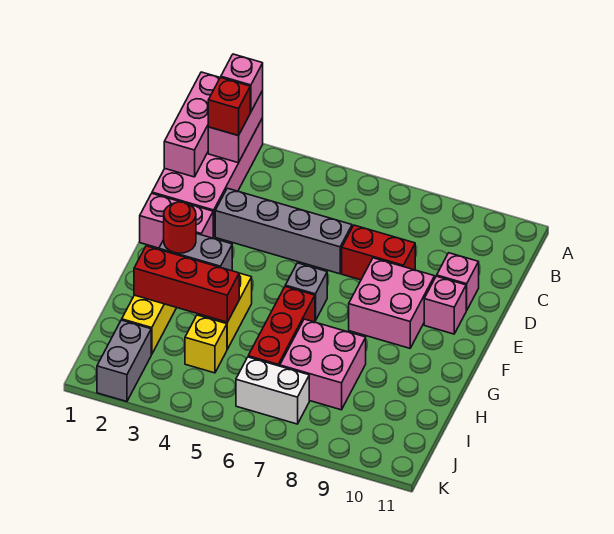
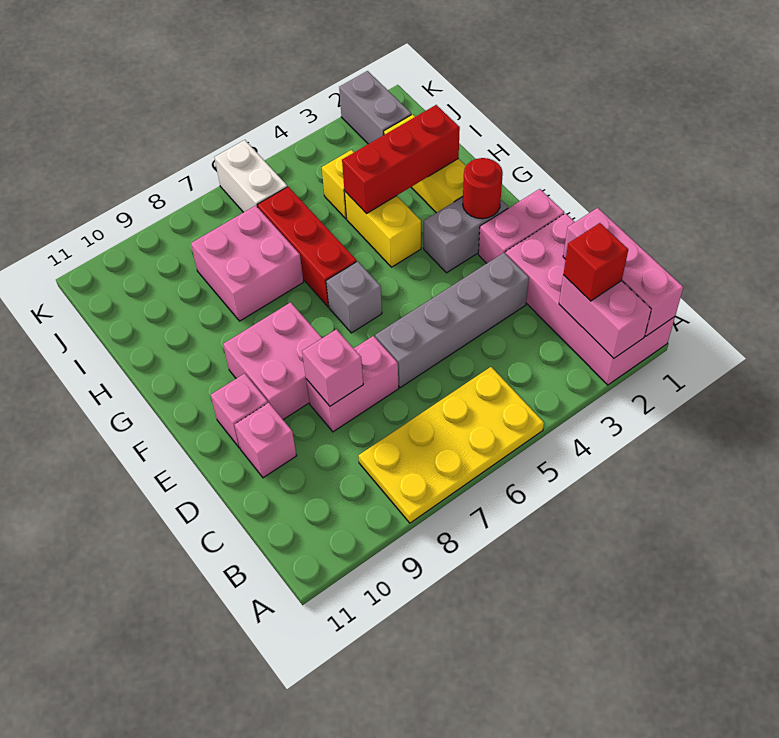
pink brick A2 level 3 -> pink brick D8 level 2
none -> yellow plate A5:B8 level 1
red brick D7:D8 level 1 -> pink brick D7:D8 level 1
white brick J6:J7 level 1 -> white brick J6:K6 level 1

